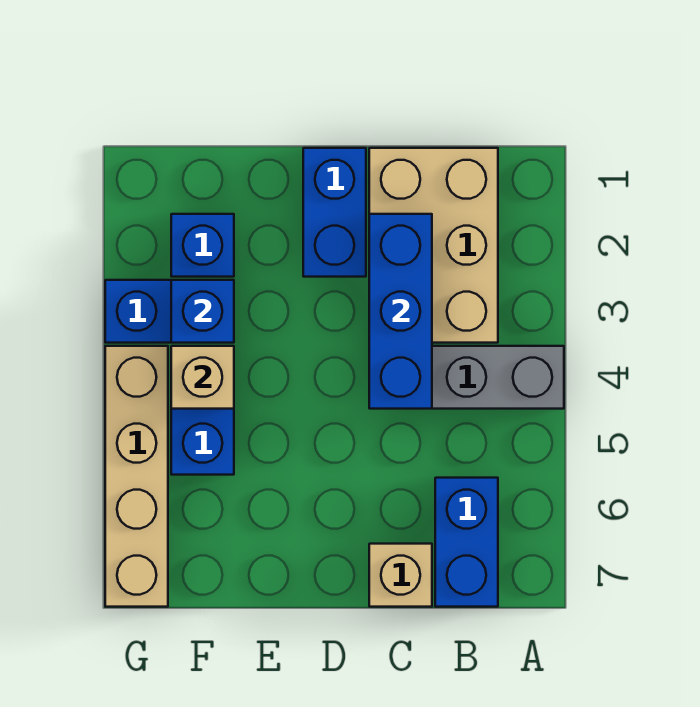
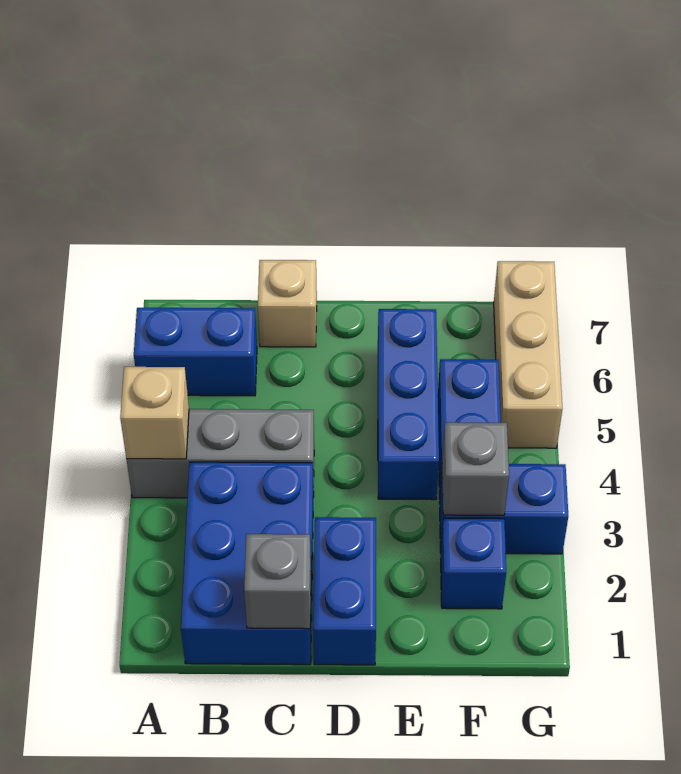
tan brick B1:C3 level 1 -> blue brick B1:C3 level 1
blue brick B6:B7 level 1 -> blue brick A6:B6 level 1
none -> grey brick C1 level 2
blue brick C2:C4 level 2 -> blue brick E4:E6 level 1
blue brick F3 level 2 -> grey brick F3 level 2
tan brick F4 level 2 -> tan brick A4 level 2
tan brick G4:G7 level 1 -> tan brick G5:G7 level 1

